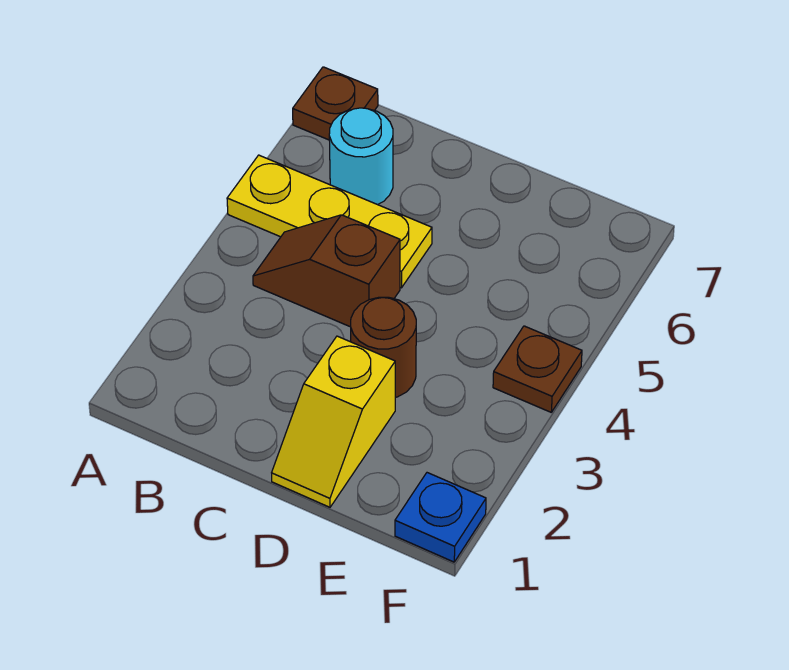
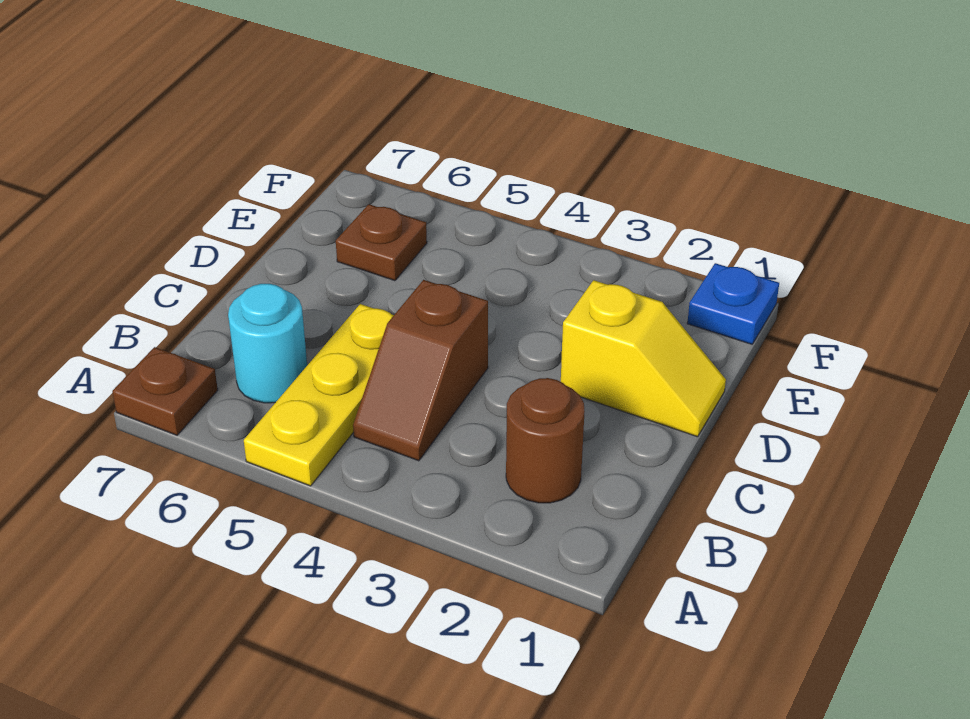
brown round brick D3 level 1 -> brown round brick B2 level 1
brown plate F4 level 1 -> brown plate E6 level 1

